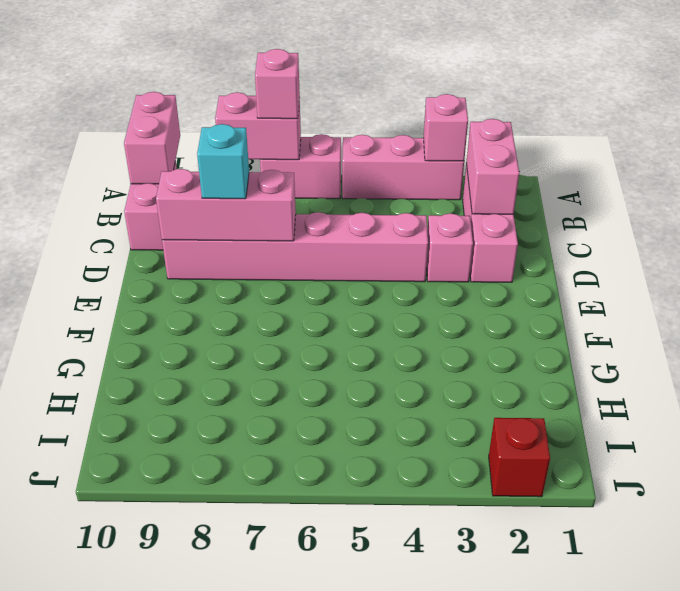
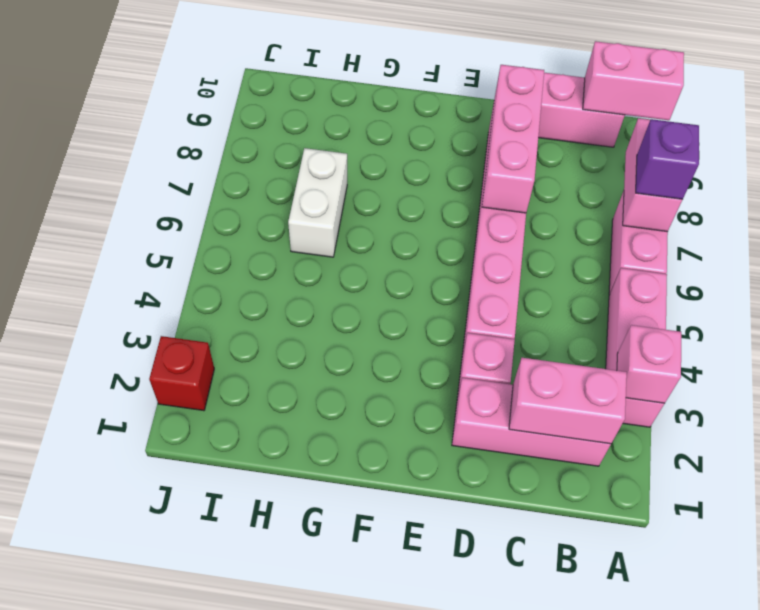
pink brick A7 level 3 -> purple brick A7 level 3
cyan brick D8 level 3 -> none
none -> white brick H6:H7 level 1

